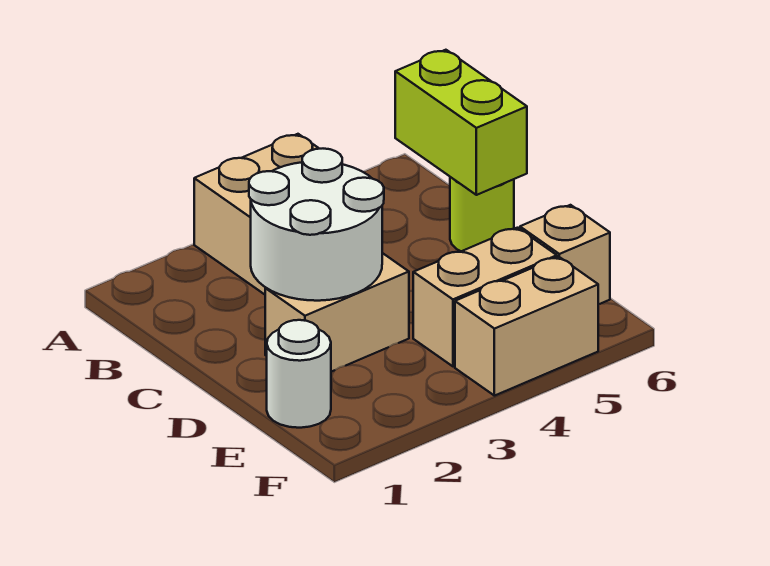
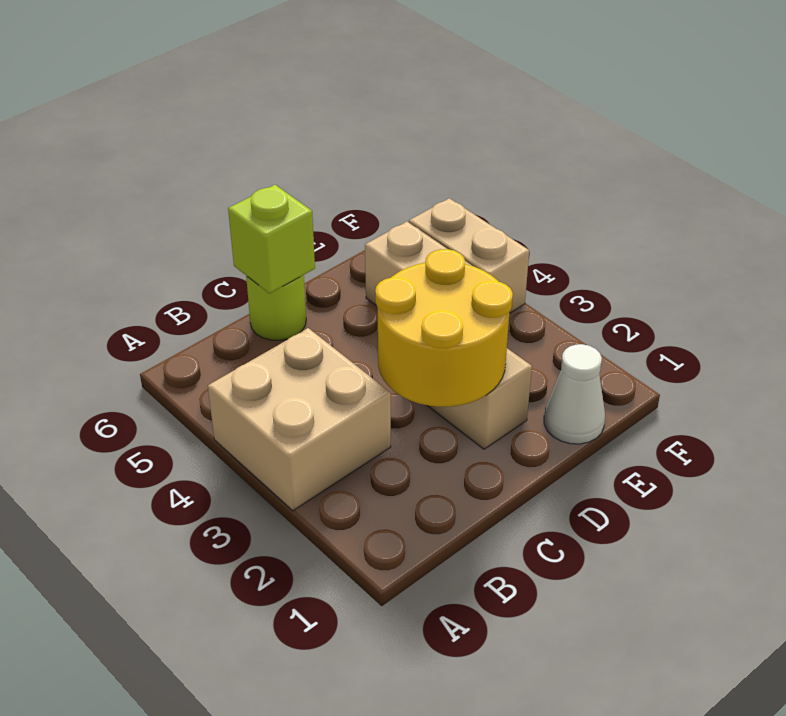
lime brick B6:C6 level 2 -> lime brick C6 level 2
white round brick C2:D3 level 2 -> yellow round brick C2:D3 level 2
white round brick E1 level 1 -> white cone E1 level 1
tan brick E6 level 1 -> none

